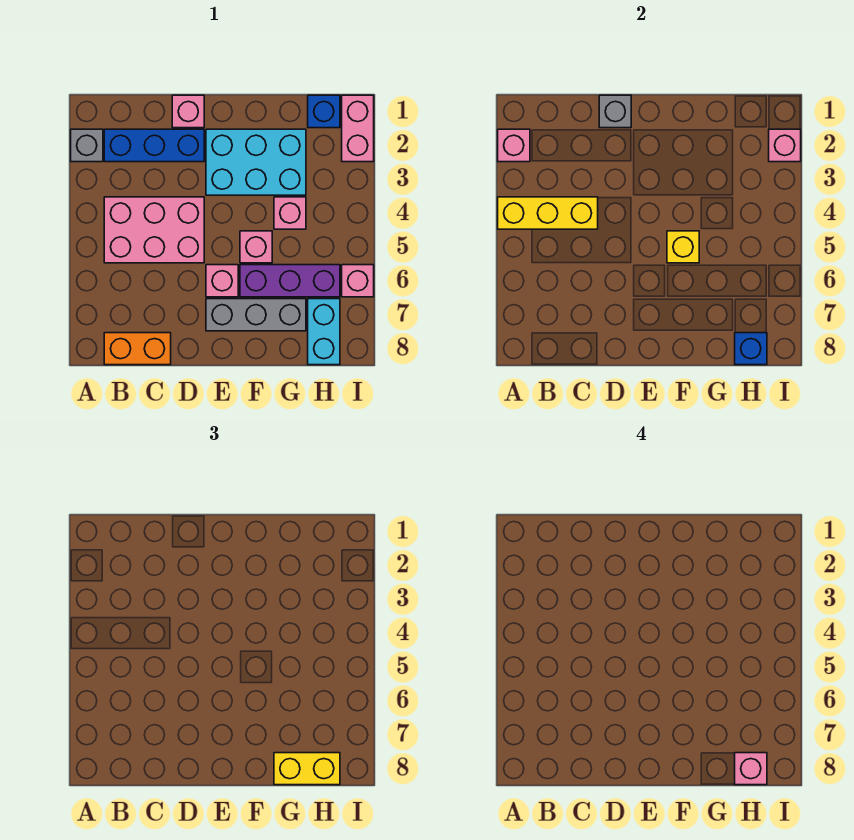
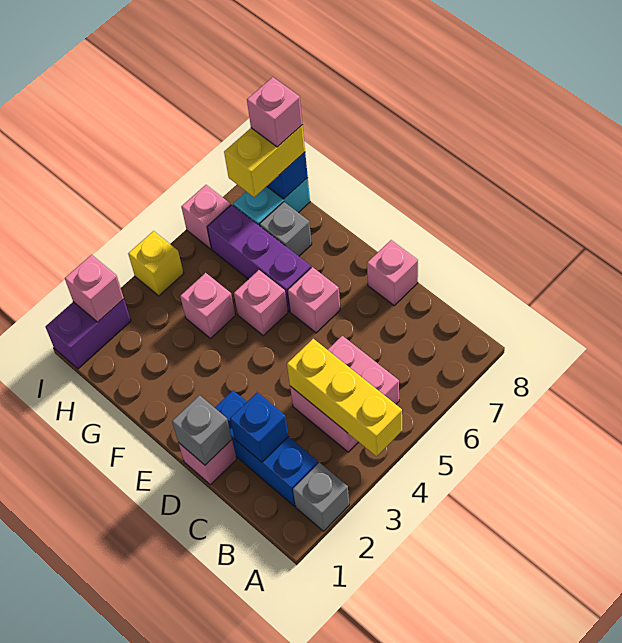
pink brick A2 level 2 -> pink brick D8 level 1
pink brick B4:D5 level 1 -> pink brick B4:C5 level 1
orange brick B8:C8 level 1 -> none
cyan brick E2:G3 level 1 -> none
grey brick E7:G7 level 1 -> grey brick G7 level 1
yellow brick F5 level 2 -> yellow brick I4 level 1
yellow brick G8:H8 level 3 -> yellow brick H7:H8 level 3
blue brick H1 level 1 -> blue brick C2 level 2
pink brick I1:I2 level 1 -> purple brick I1:I2 level 1

